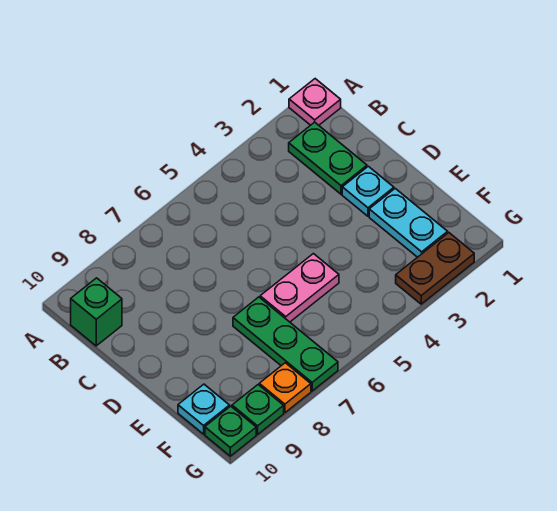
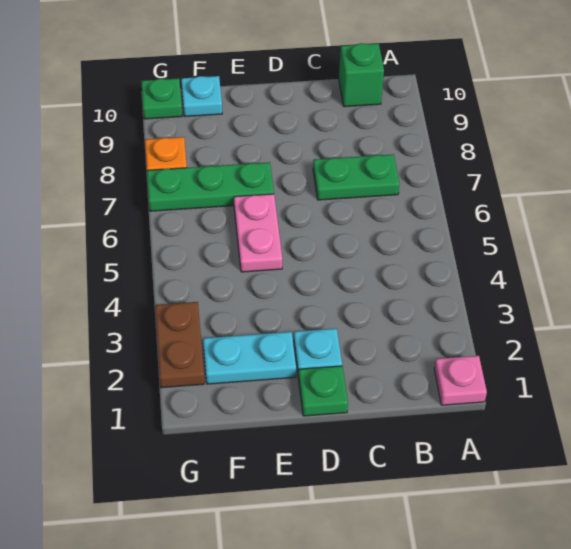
green plate B2:C2 level 1 -> green plate B7:C7 level 1
green plate G9 level 1 -> green plate D1 level 1

